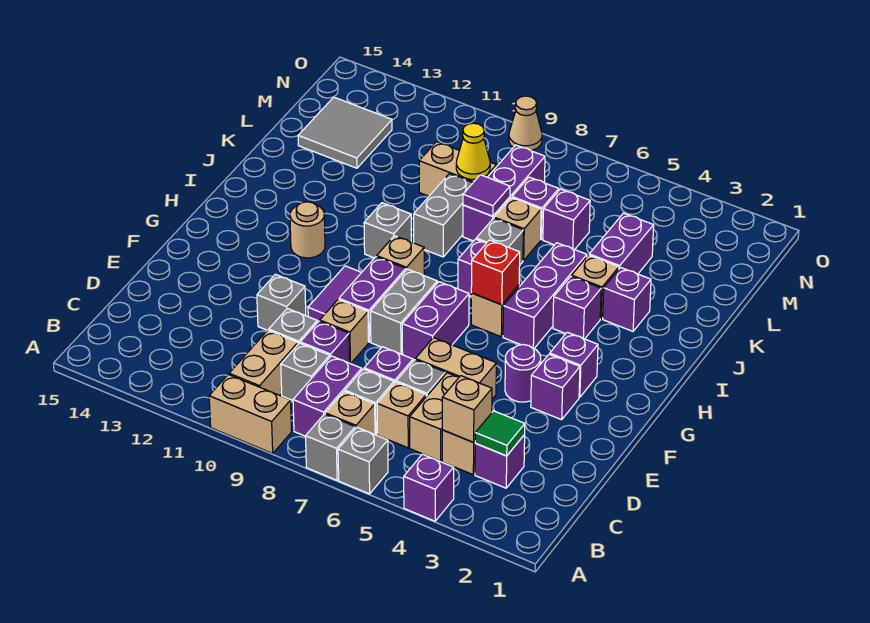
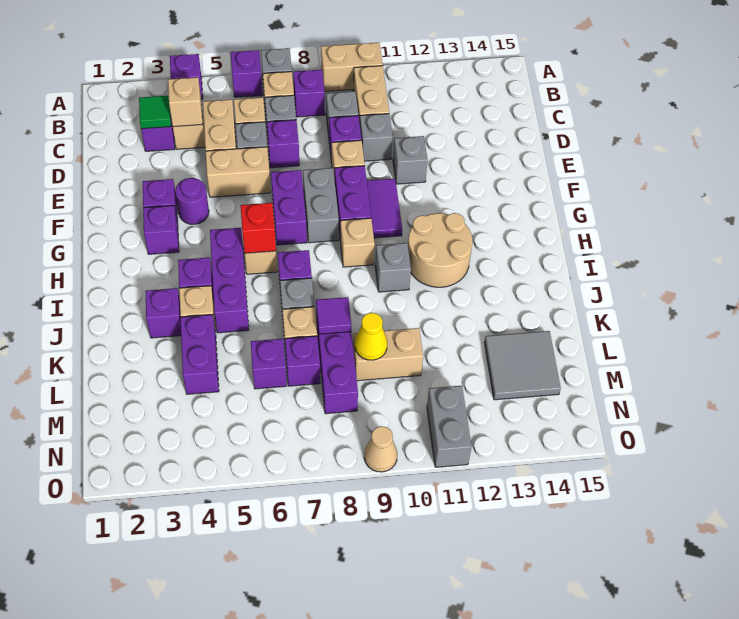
grey brick A6 level 1 -> purple brick A6 level 1
purple brick B8:C8 level 1 -> purple brick B8 level 1
tan round brick H12 level 1 -> tan round brick H11:I12 level 1
grey brick J9:K9 level 1 -> grey brick N11:O11 level 1

